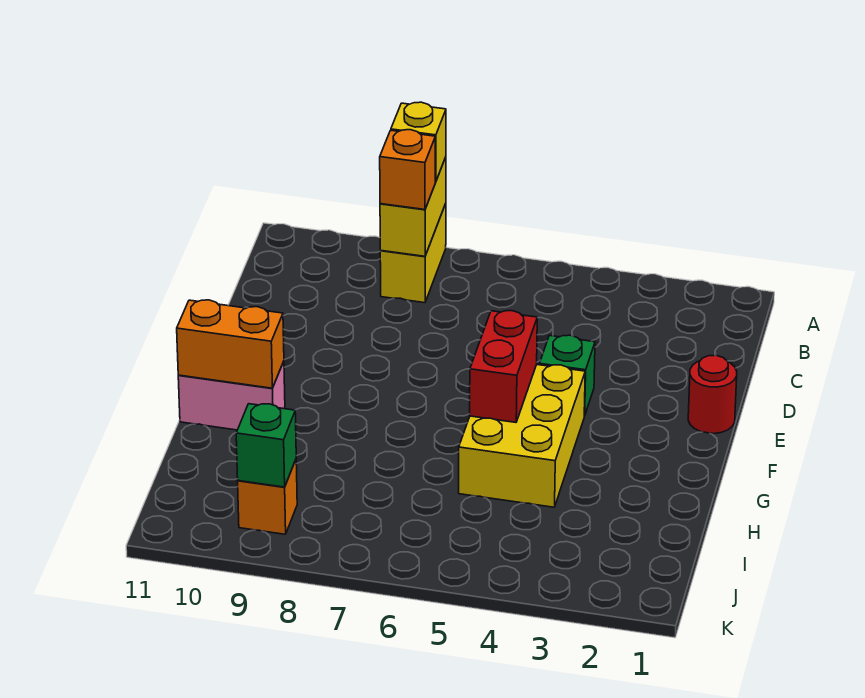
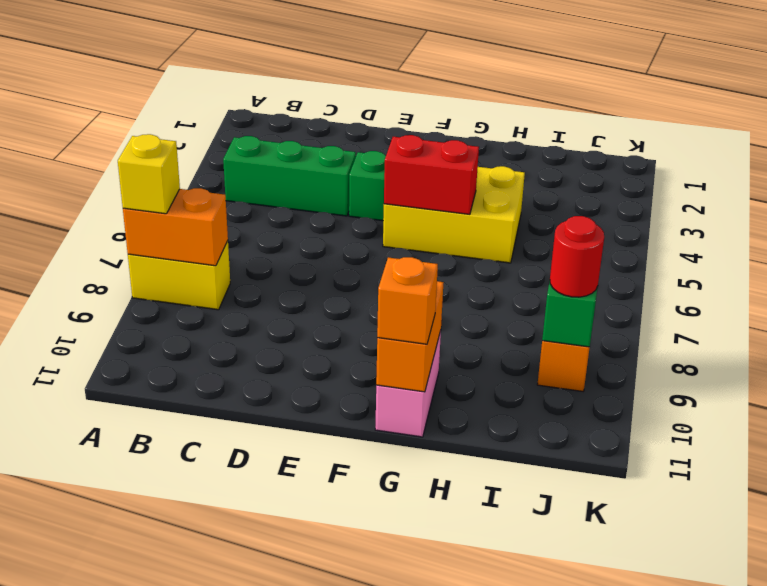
yellow brick A8:B8 level 2 -> orange brick A8:B8 level 2
none -> green brick B4:D4 level 1
orange brick B8 level 3 -> orange brick G11 level 3
red round brick E1 level 1 -> red round brick J9 level 3

